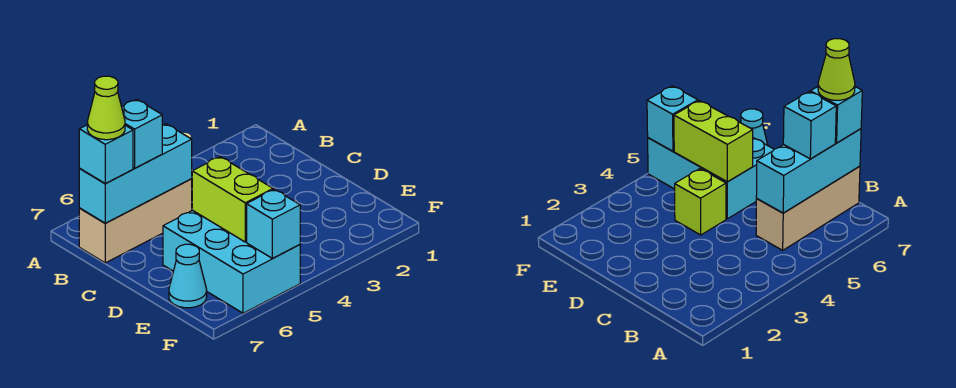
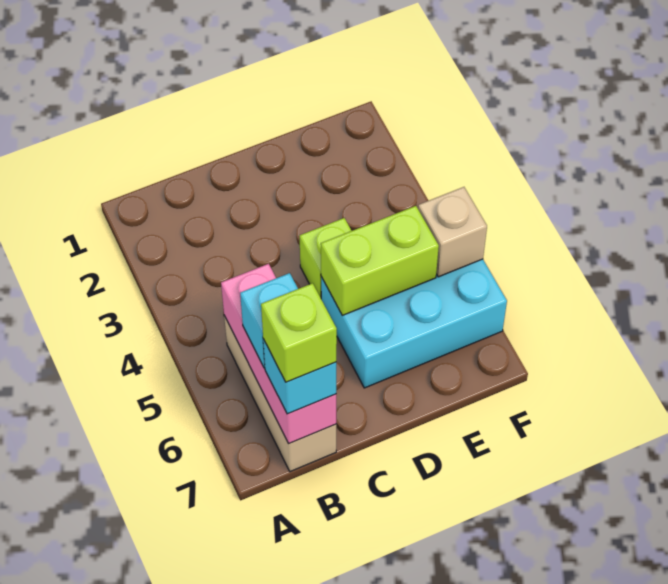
cyan brick B5:B7 level 2 -> pink brick B5:B7 level 2
lime cone B7 level 4 -> lime brick B7 level 4
cyan cone E7 level 1 -> none
cyan brick F5 level 2 -> tan brick F5 level 2

